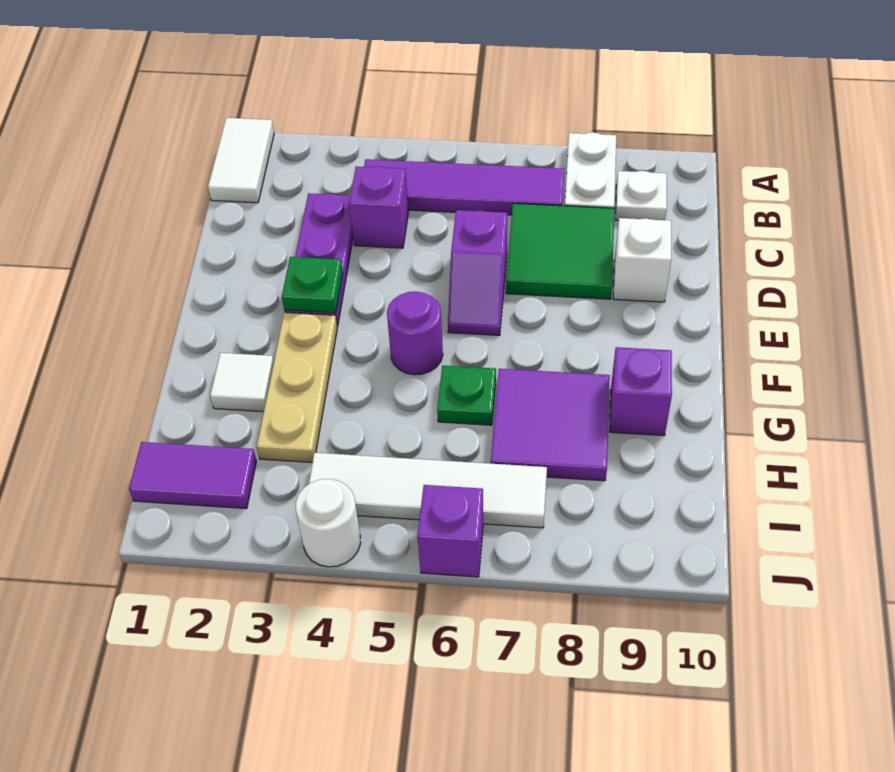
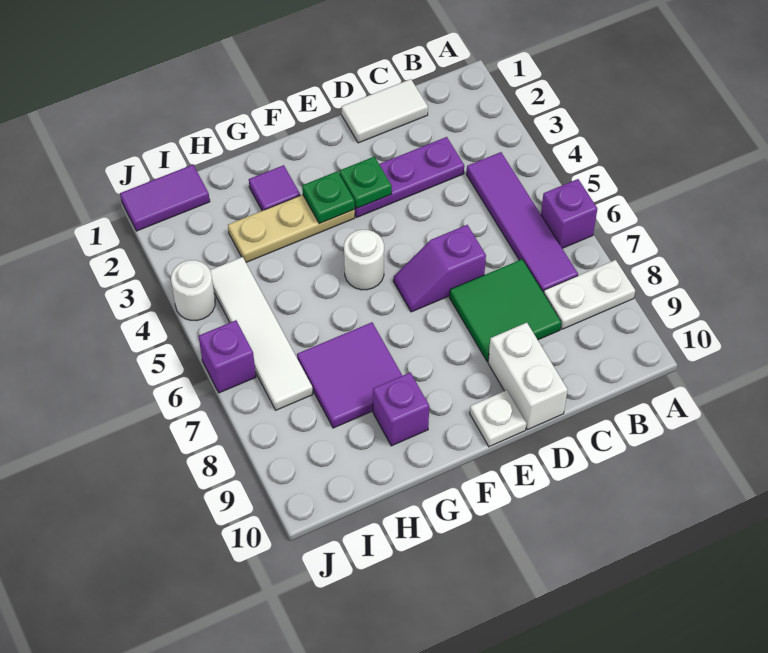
white tile A1:B1 level 1 -> white tile C1:D1 level 1
white plate B9 level 1 -> white plate E10 level 1
purple brick C4 level 1 -> purple brick A6 level 1
white brick D9 level 1 -> white brick D9:D10 level 1
purple round brick F5 level 1 -> white round brick F5 level 1
white tile G2 level 1 -> purple tile G2 level 1
green plate G6 level 1 -> green plate F3 level 2
purple tile I1:I2 level 1 -> purple tile I1:J1 level 1

